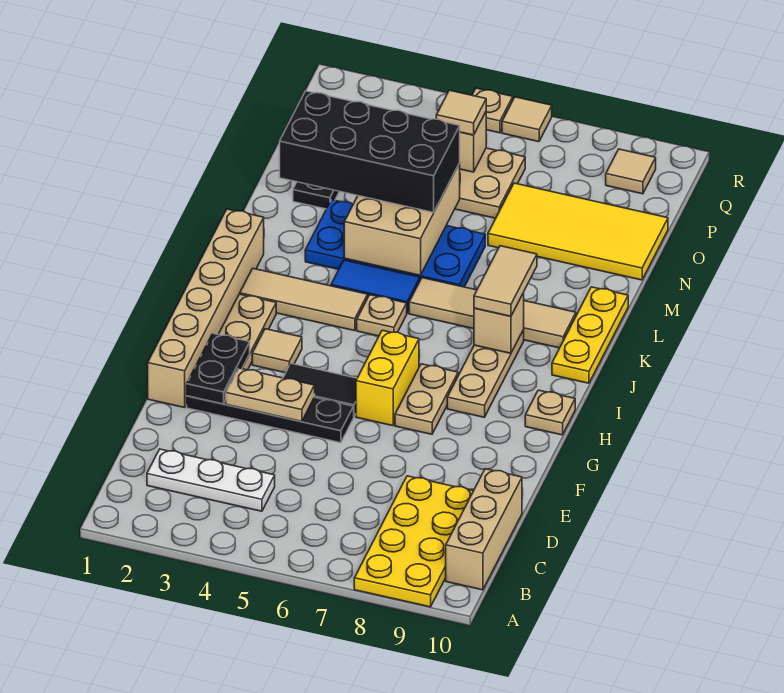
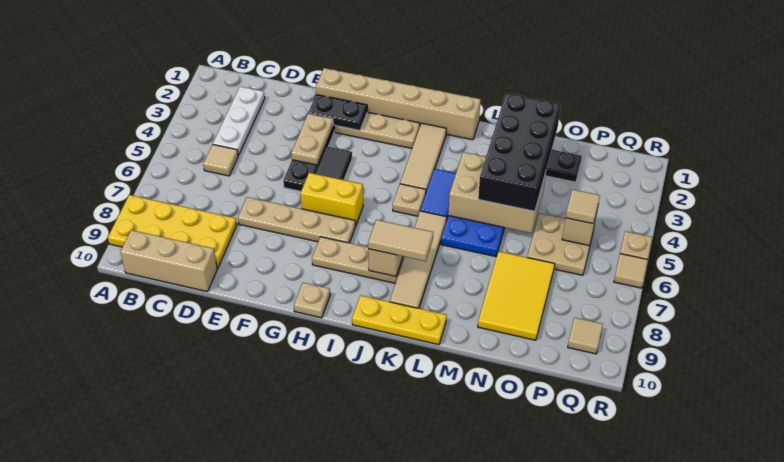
tan plate G7:H7 level 1 -> tan plate E7:H7 level 1
tan tile H3 level 1 -> tan tile C5 level 1
yellow tile N7:O10 level 1 -> yellow tile N7:O9 level 1

